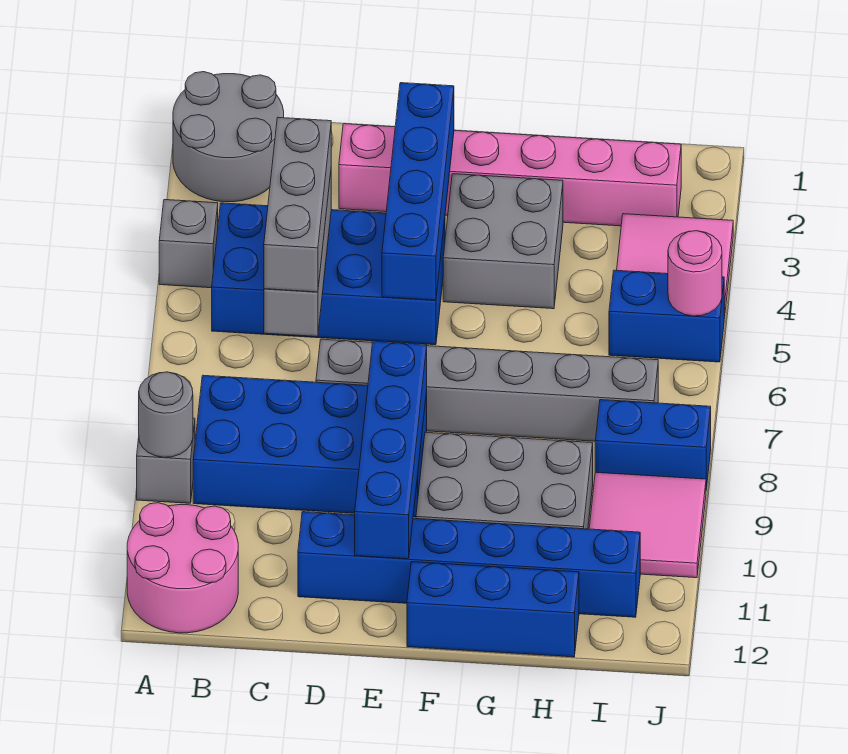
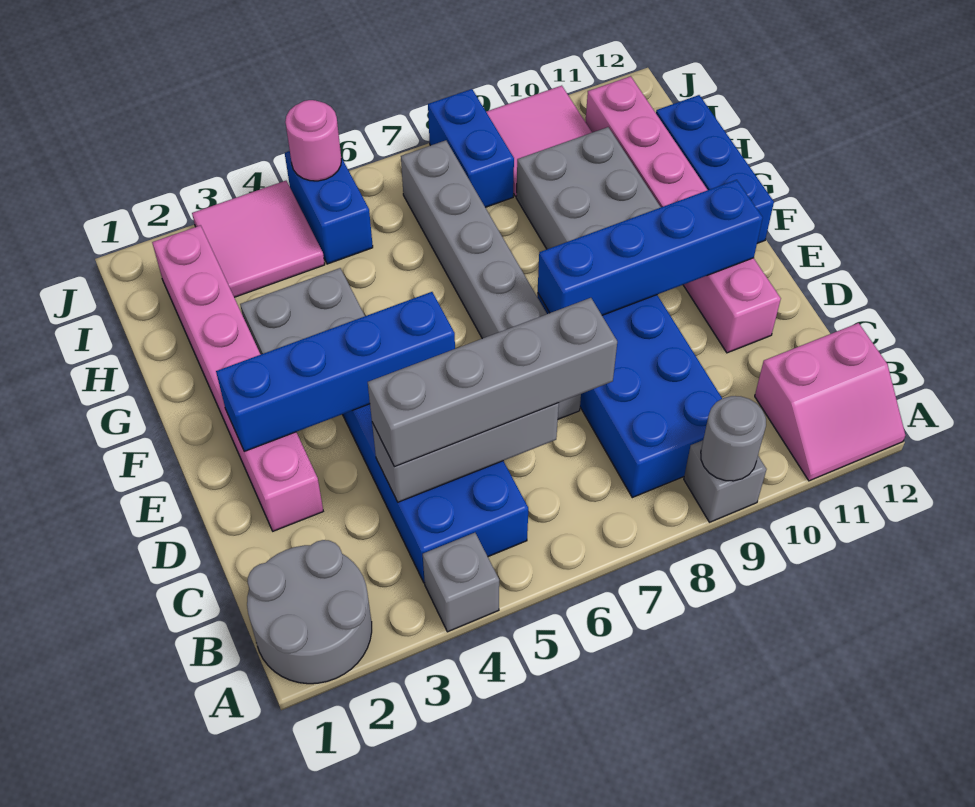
pink round brick A11:B12 level 1 -> pink slope A11:B12 level 1 top B
grey brick C4:C6 level 3 -> grey brick C4:C7 level 3
blue brick D11:I11 level 1 -> pink brick D11:I11 level 1

